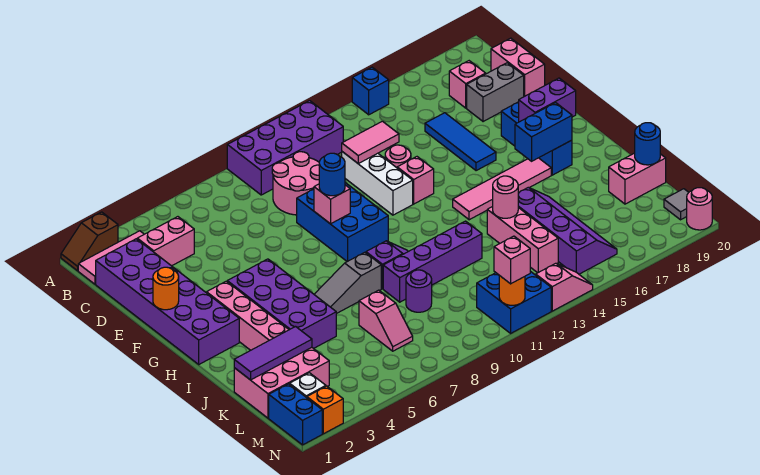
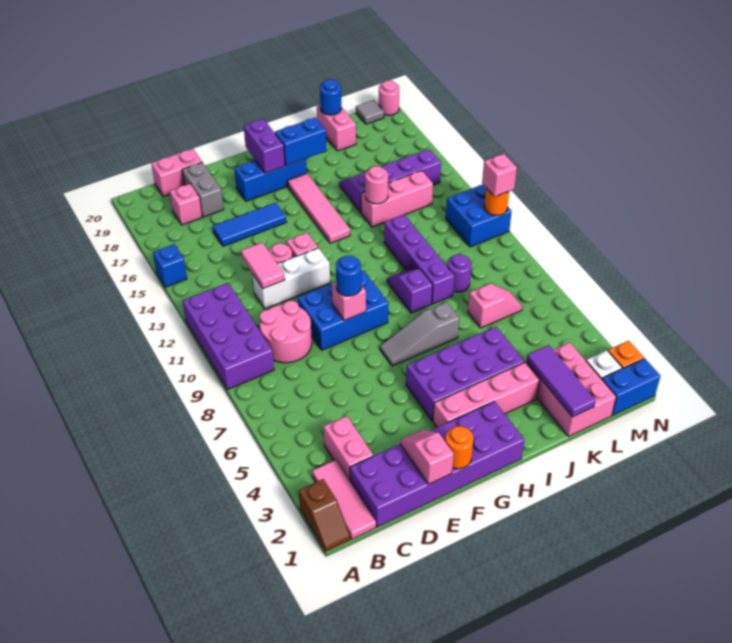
blue brick H17:H18 level 2 -> blue brick H18:I18 level 2
grey slope I6:I8 level 1 top 8 -> grey slope G7:I7 level 1 top I
pink slope N13:N14 level 1 top 13 -> pink slope E1:E2 level 2 top 1

